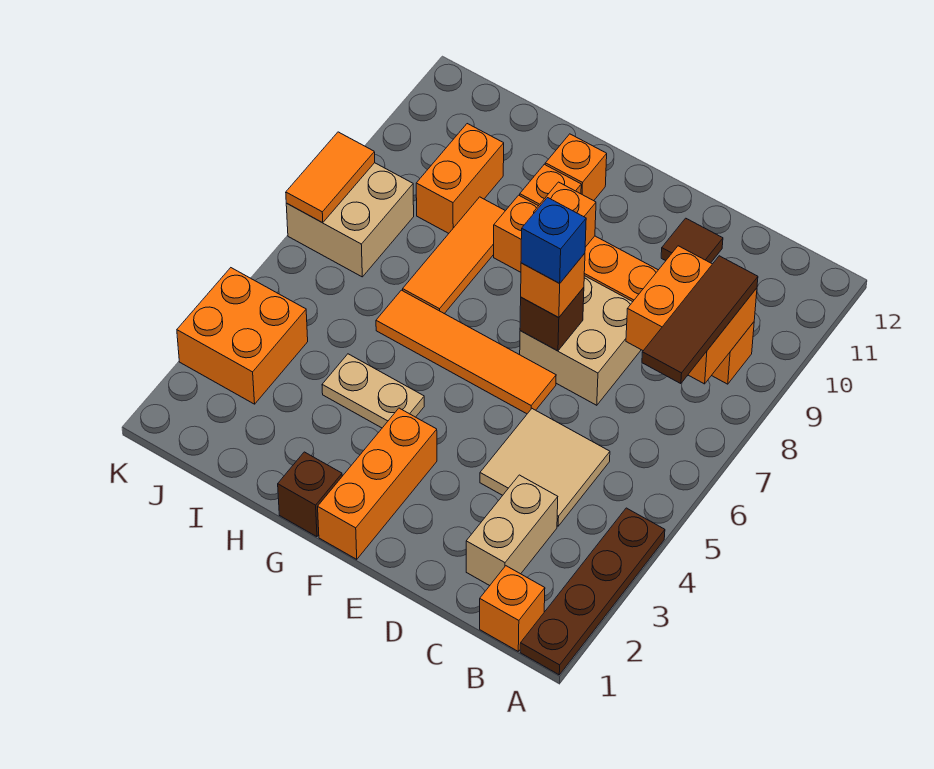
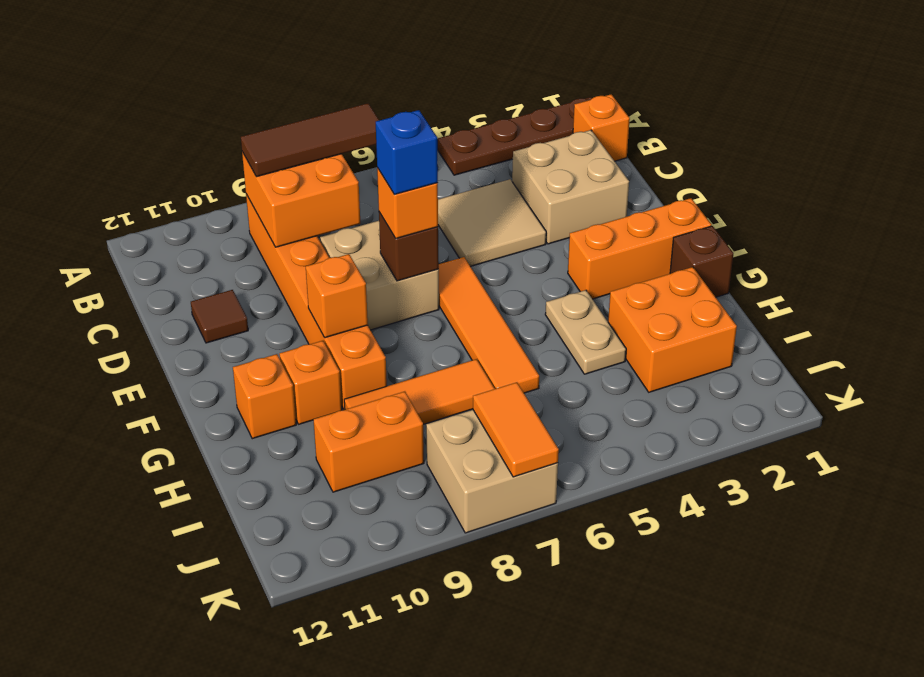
tan brick C2:C3 level 1 -> tan brick C2:D3 level 1
orange brick J3:K4 level 1 -> orange brick H2:I3 level 1
orange tile K7:K8 level 2 -> orange tile J7:K7 level 2

